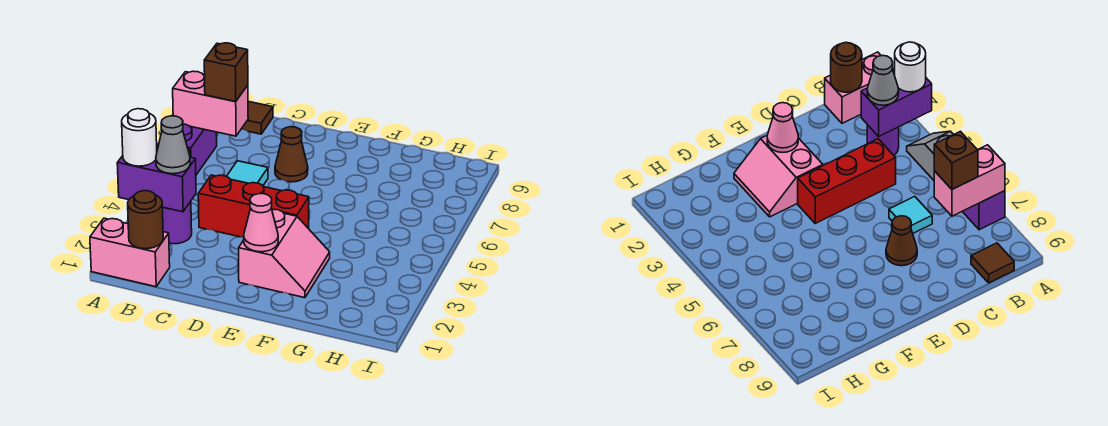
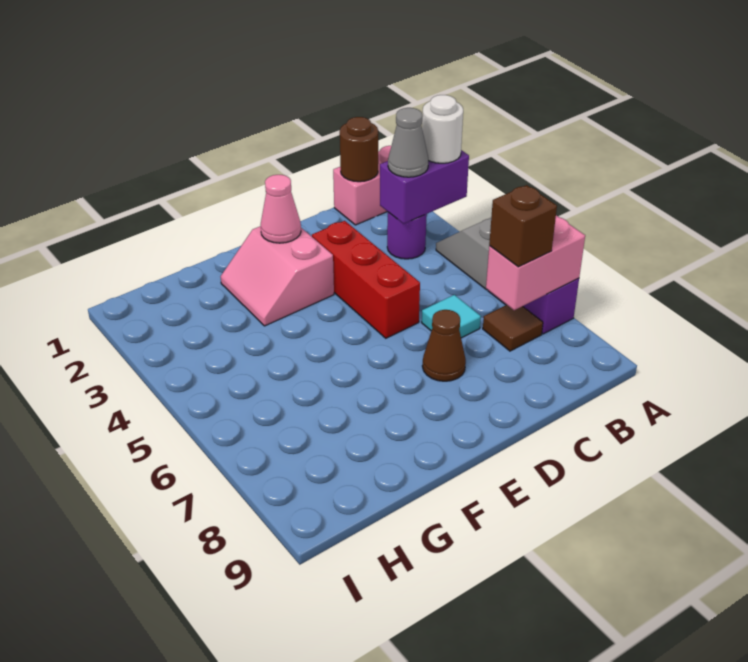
brown tile B9 level 1 -> brown tile B7 level 1
red brick C4:E4 level 1 -> red brick D3:D5 level 1

